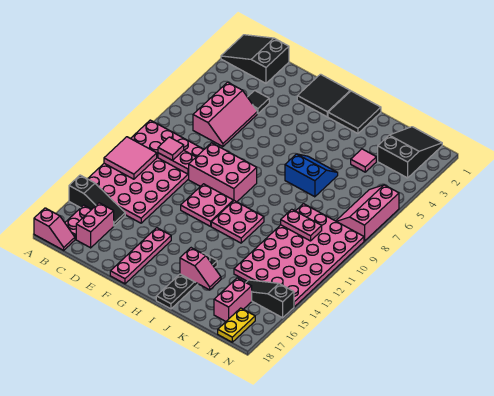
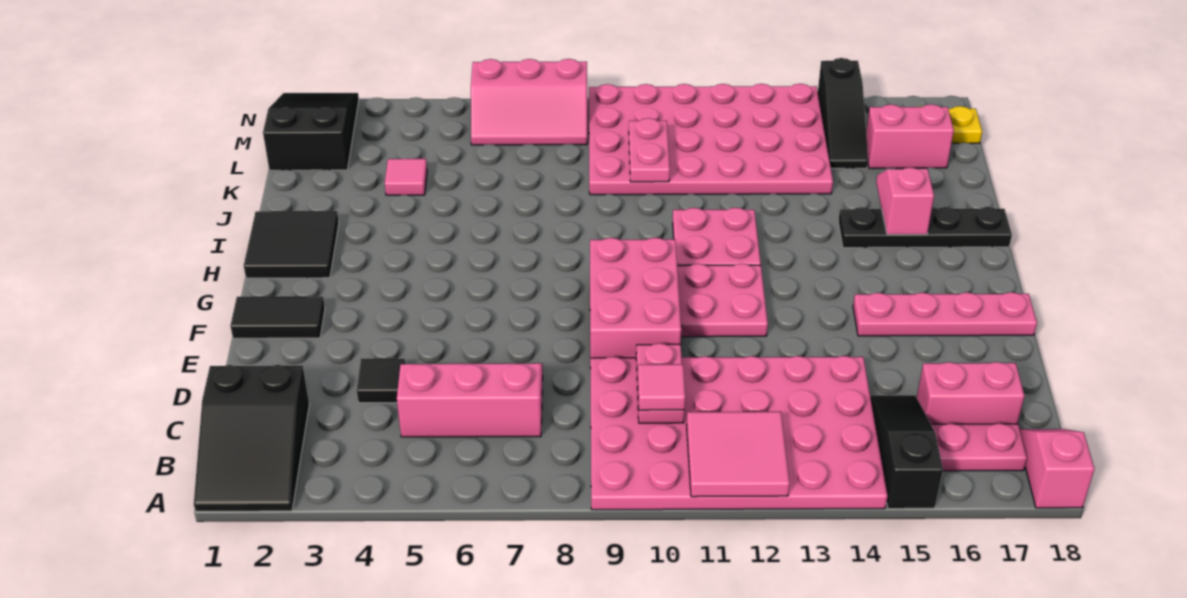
black tile F1:G2 level 1 -> black tile F1:F2 level 1
blue slope I6:J7 level 1 top 7 -> none
black slope L1:M3 level 1 top 3 -> black slope L1:N2 level 1 top L

